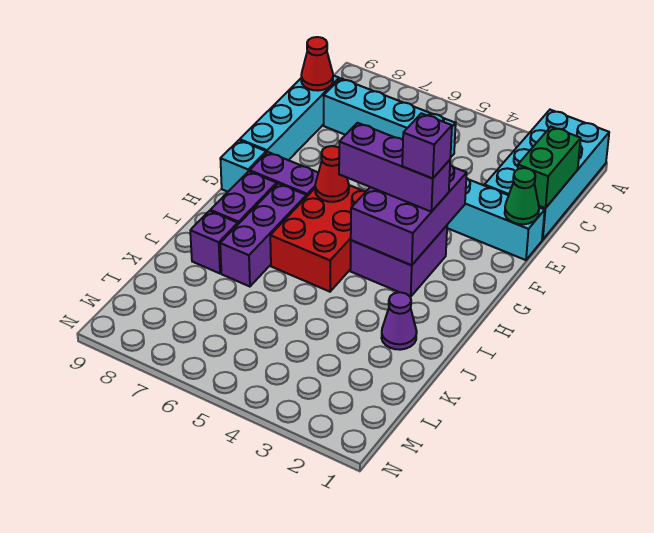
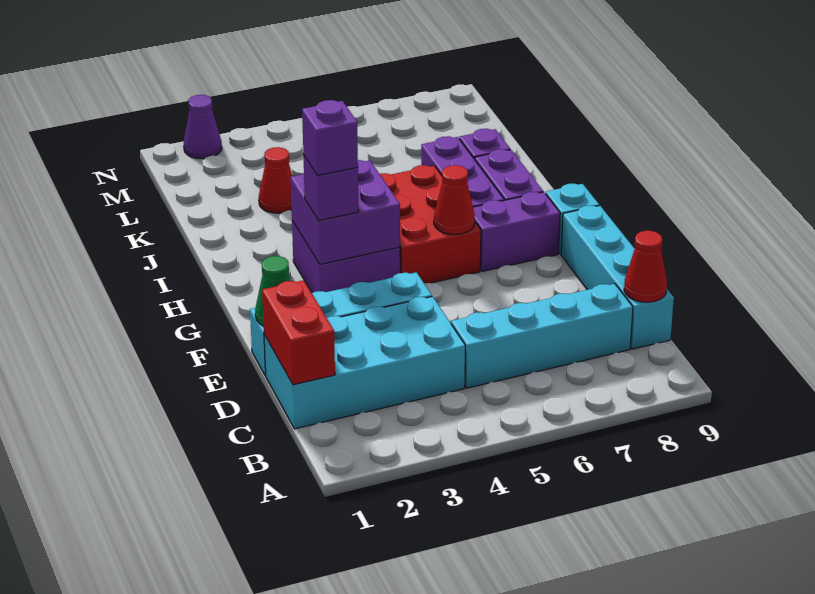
cyan brick A1:D2 level 1 -> cyan brick C1:D4 level 1
green brick C1:D1 level 2 -> red brick C1:D1 level 2
purple brick F3:H4 level 2 -> purple brick G3:H4 level 2
purple brick G3:G5 level 3 -> purple brick G3 level 3
purple cone J2 level 1 -> purple cone N2 level 1
none -> red cone K3 level 1

